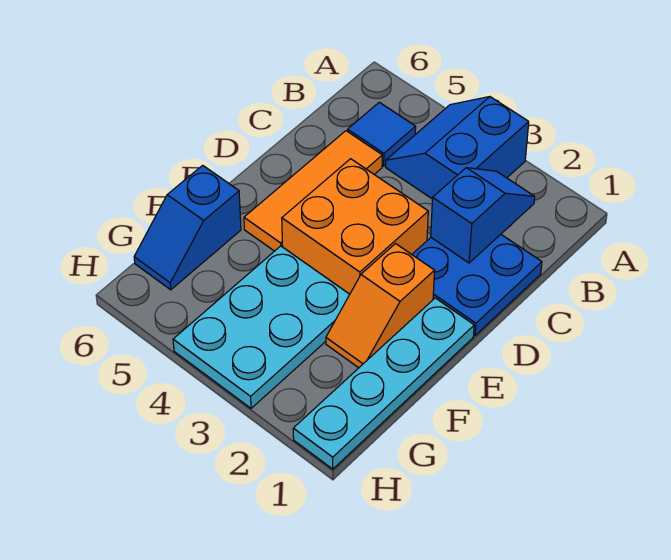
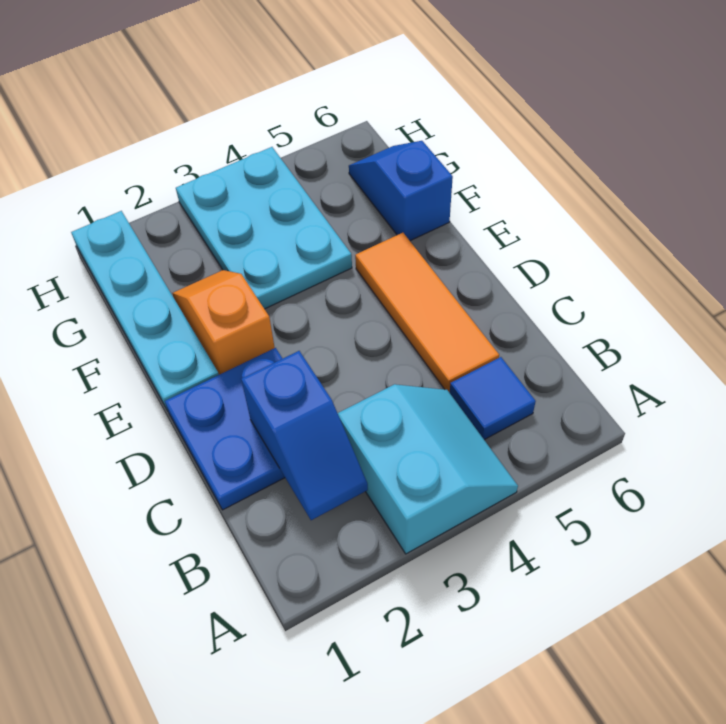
blue slope A3:B4 level 1 top 3 -> cyan slope A3:B4 level 1 top 3
orange brick D3:E4 level 1 -> none

